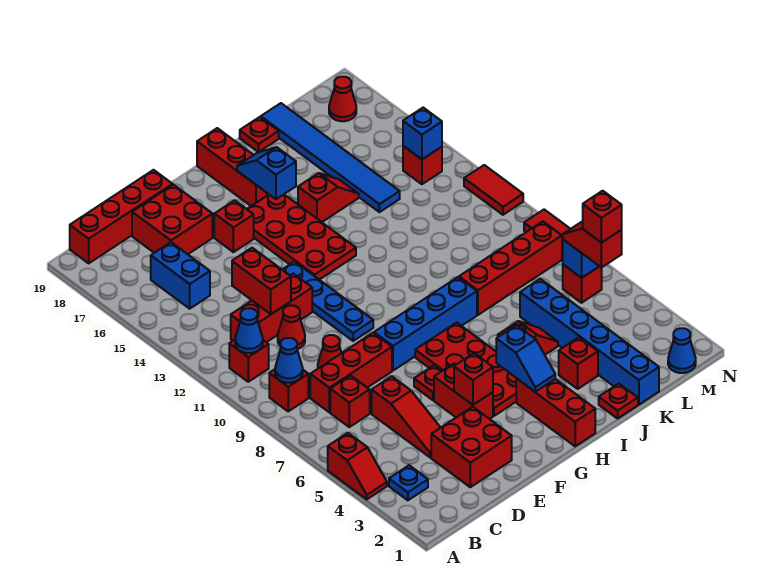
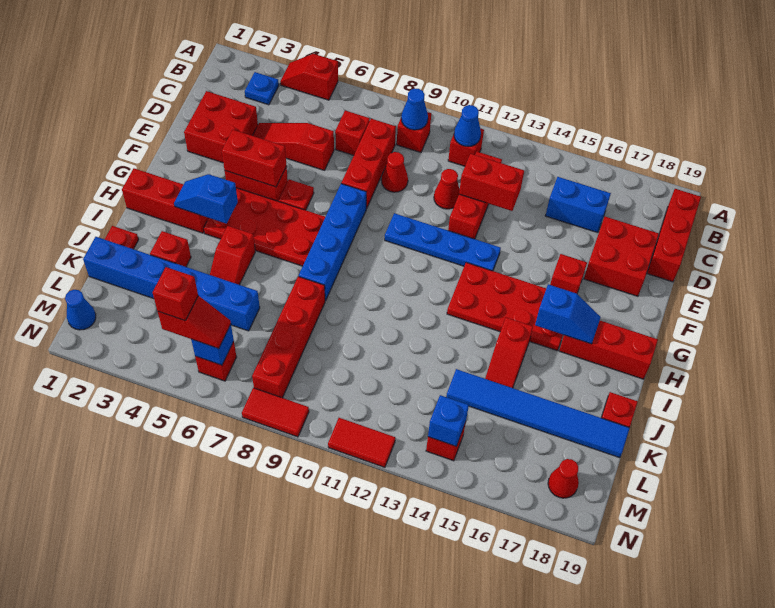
red brick B19:E19 level 1 -> red brick B19:D19 level 1
red brick F4 level 2 -> red brick F4:F5 level 2

